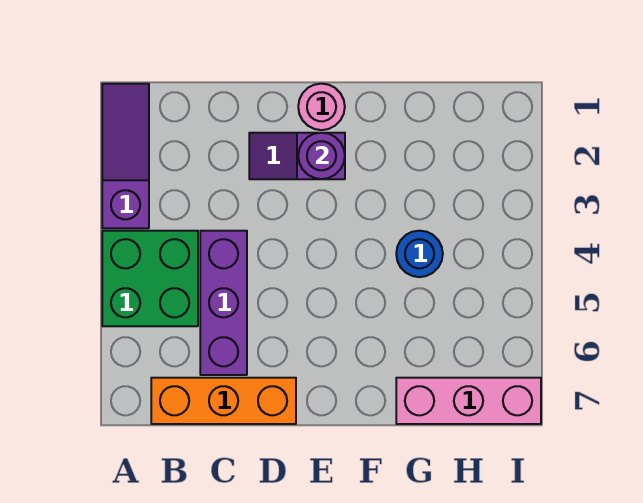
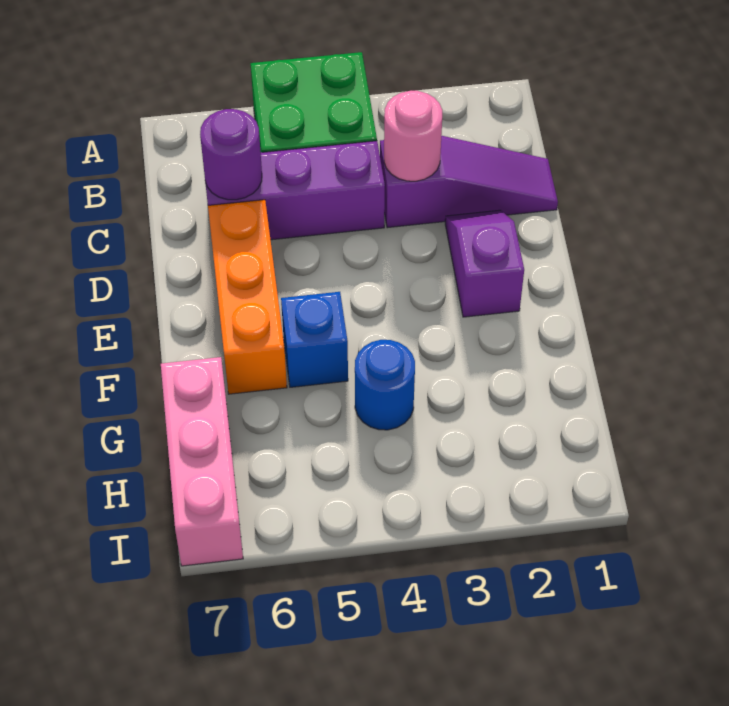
purple slope A1:A3 level 1 top 3 -> purple slope C1:C3 level 1 top 3
orange brick B7:D7 level 1 -> orange brick D6:F6 level 1
pink round brick E1 level 1 -> pink round brick C3 level 2
purple round brick E2 level 2 -> purple round brick C6 level 2
none -> blue brick F5 level 1

